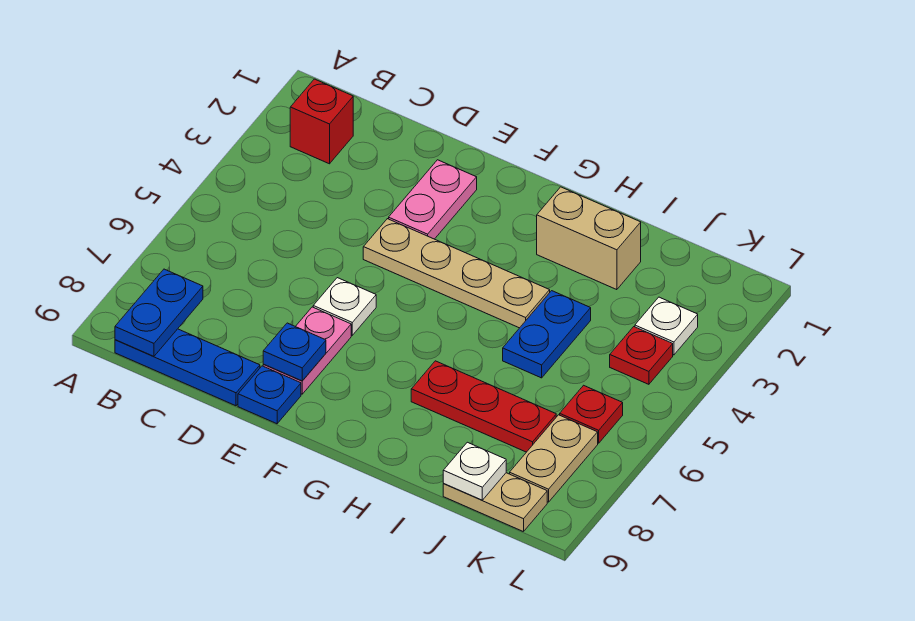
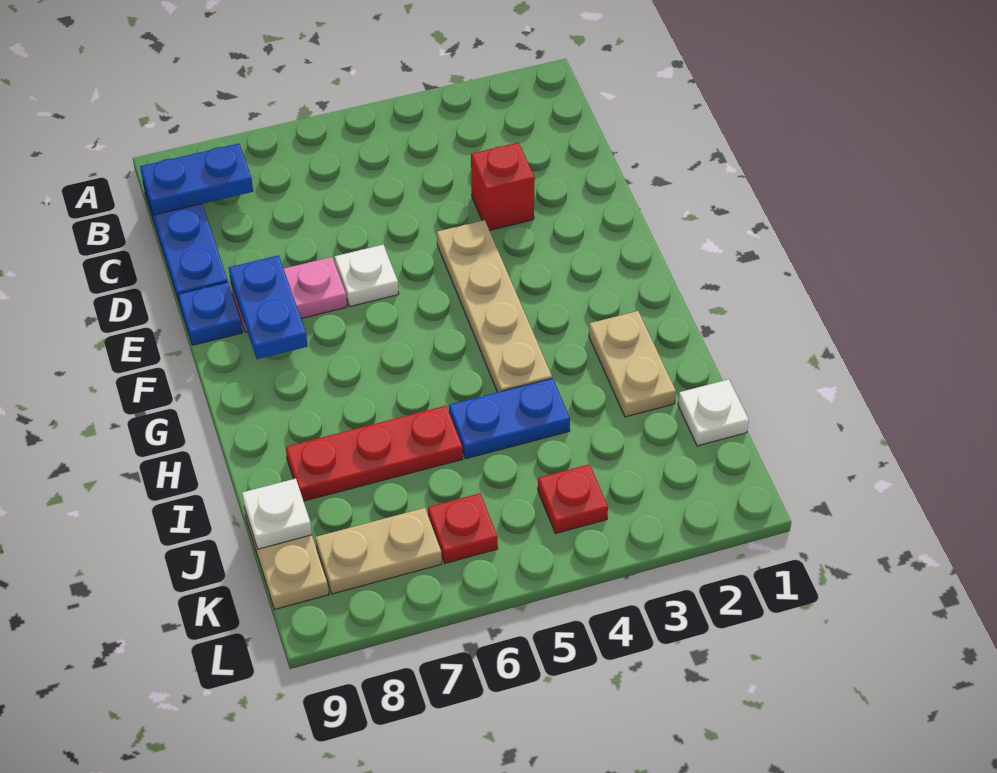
red brick B2 level 1 -> red brick D3 level 1
pink plate E2:E3 level 1 -> none
blue plate E8 level 2 -> blue plate E8:F8 level 2
tan brick H2:I2 level 1 -> tan plate H2:I2 level 1
red plate H7:J7 level 1 -> red plate I6:I8 level 1
white plate K3 level 1 -> white plate J1 level 1

